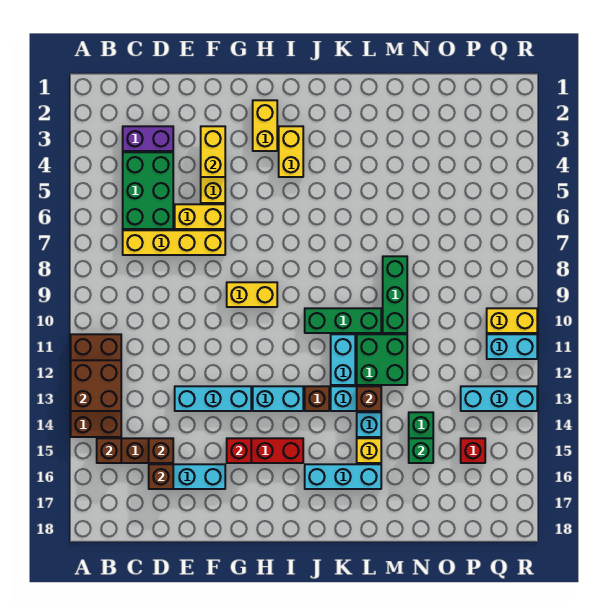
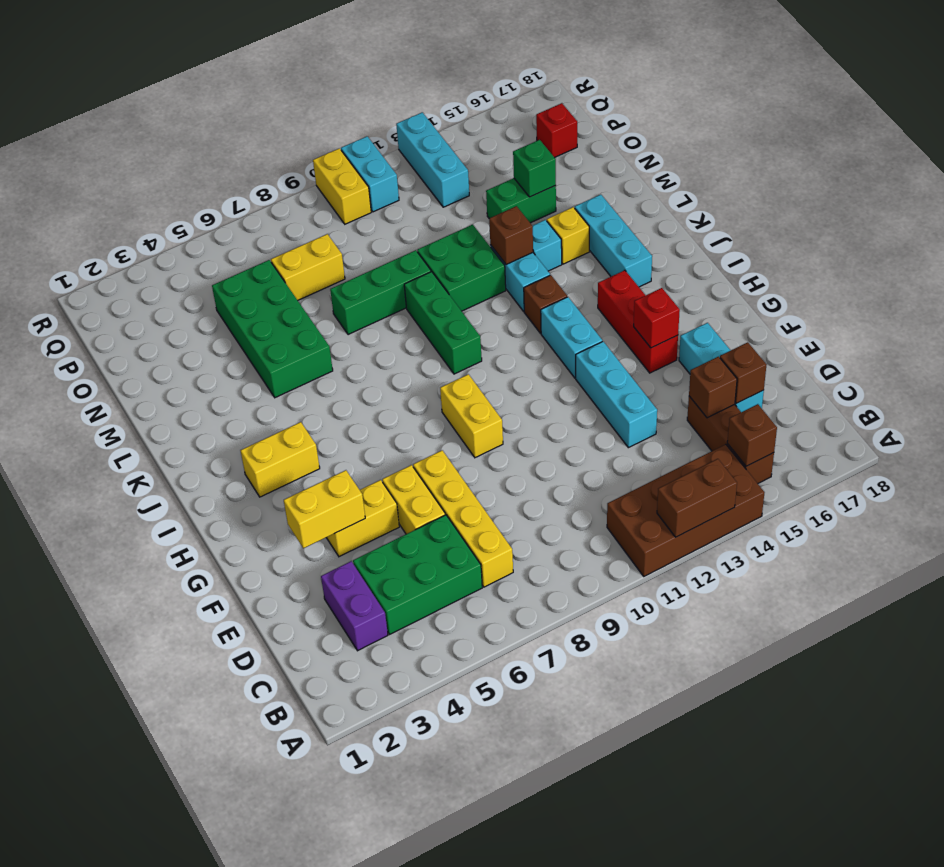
brown brick A12:B13 level 2 -> brown brick A12:A13 level 2
yellow brick H2:H3 level 1 -> yellow brick O7:O8 level 1
cyan brick K11:K12 level 1 -> none
none -> green brick L5:O6 level 1
red brick P15 level 1 -> red brick P17 level 1

